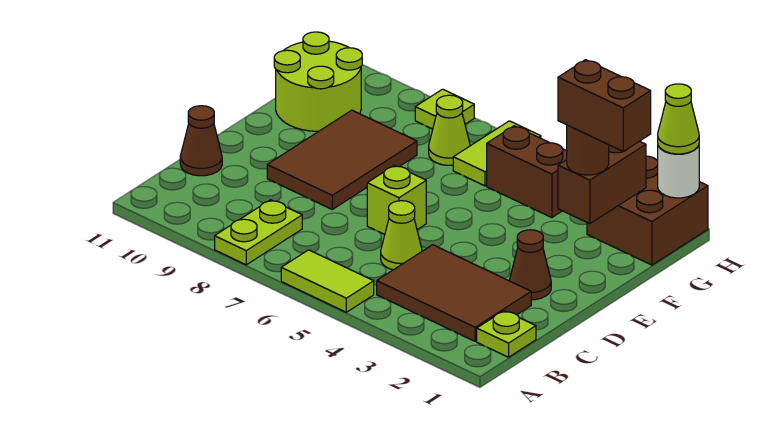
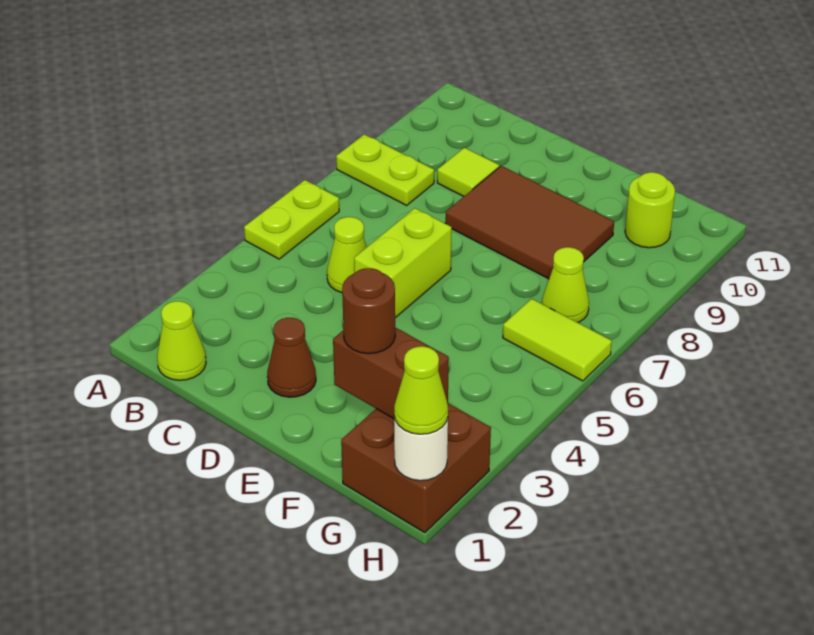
lime tile A5:A6 level 1 -> lime plate A5:A6 level 1
lime plate B1 level 1 -> lime cone B1 level 1
brown tile B2:C4 level 1 -> none
brown cone C11 level 1 -> none
lime brick D6 level 1 -> lime brick D5:D6 level 1
brown brick F1:F2 level 4 -> none
lime round brick F10:G11 level 1 -> lime round brick G10 level 1
brown brick G4:G5 level 1 -> none
lime tile H8 level 1 -> lime tile C9 level 1

